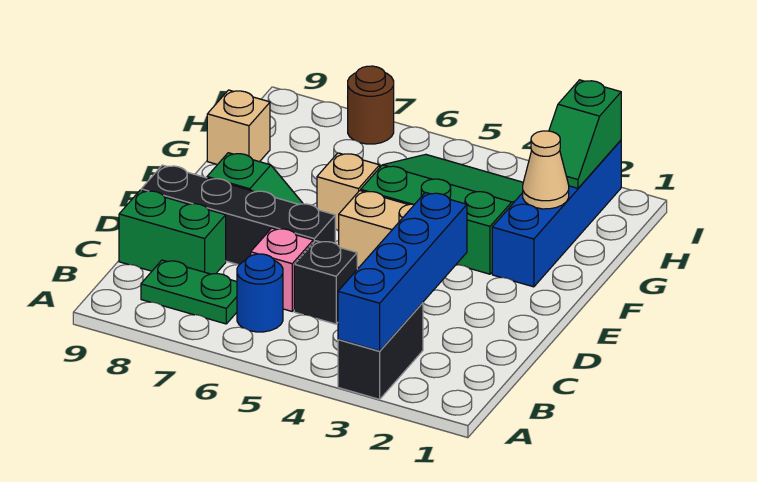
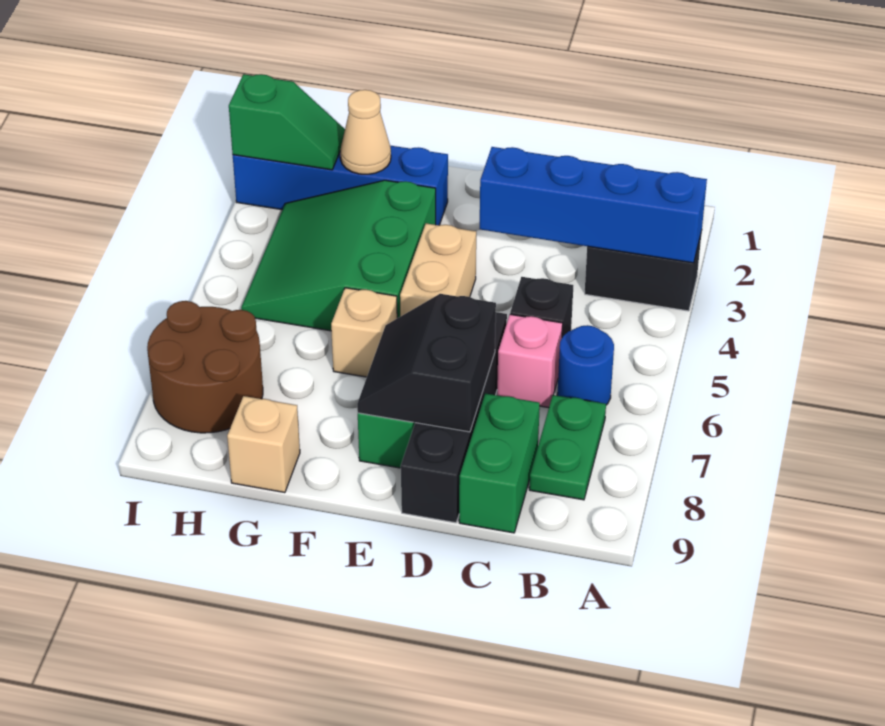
none -> black slope D7:E8 level 2 top D
brown round brick I7 level 1 -> brown round brick H7:I8 level 1

